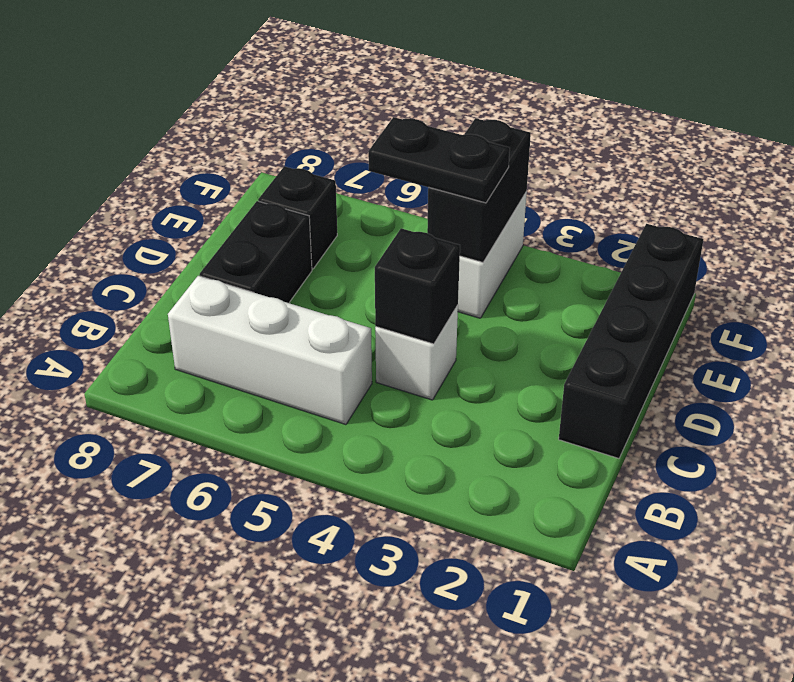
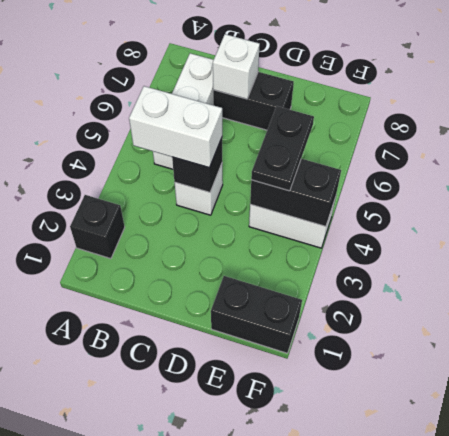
none -> white brick B4:C4 level 3
black brick C1:F1 level 1 -> black brick E1:F1 level 1
none -> white brick C7 level 2
black brick E7 level 1 -> black brick A2 level 1

